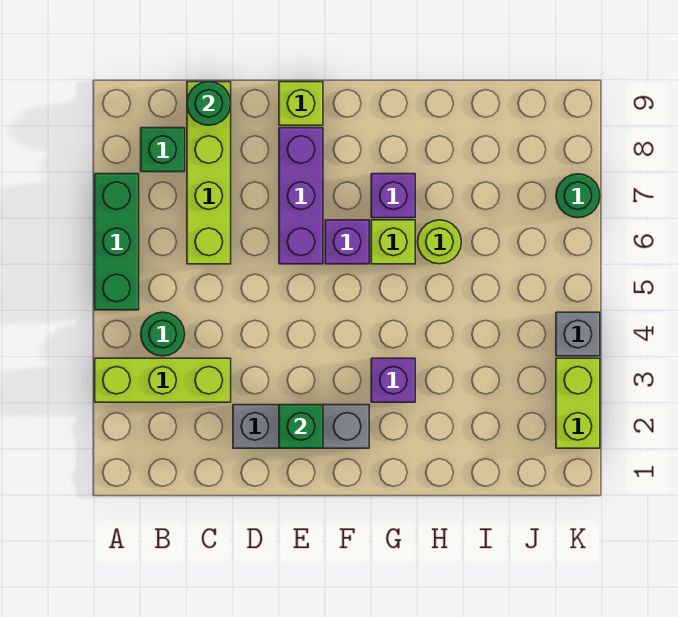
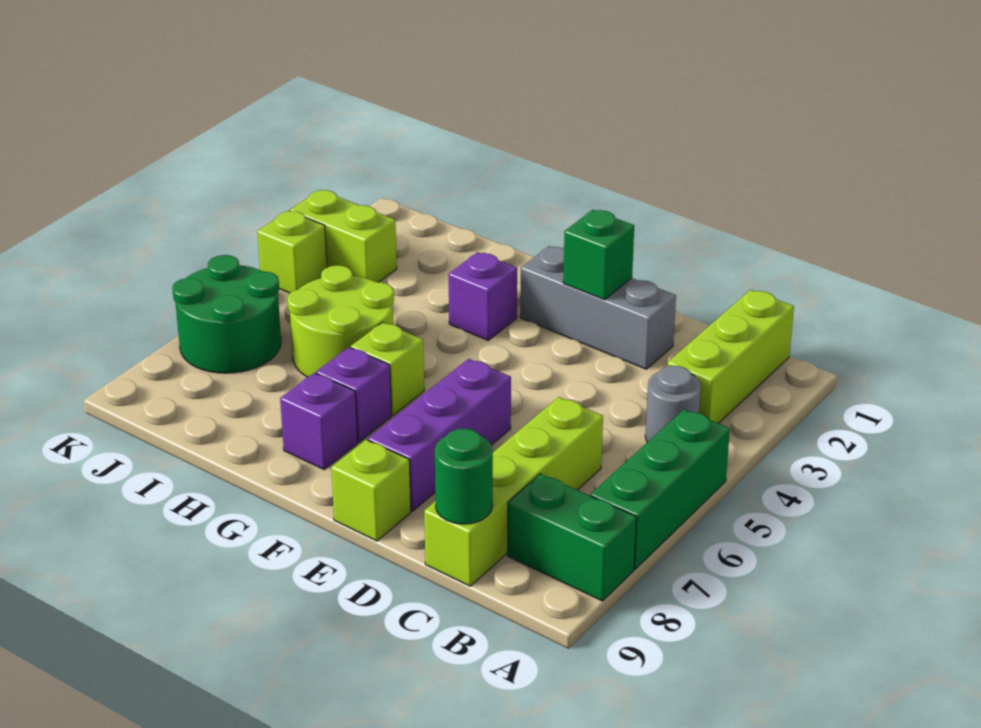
lime brick A3:C3 level 1 -> lime brick B1:B3 level 1
green round brick B4 level 1 -> grey round brick B4 level 1
green brick B8 level 1 -> green brick A8:B8 level 1
purple brick F6 level 1 -> purple brick G8 level 1
lime round brick H6 level 1 -> lime round brick H5:I6 level 1
lime brick K2:K3 level 1 -> lime brick J3:K3 level 1
grey brick K4 level 1 -> lime brick K4 level 1
green round brick K7 level 1 -> green round brick J6:K7 level 1

